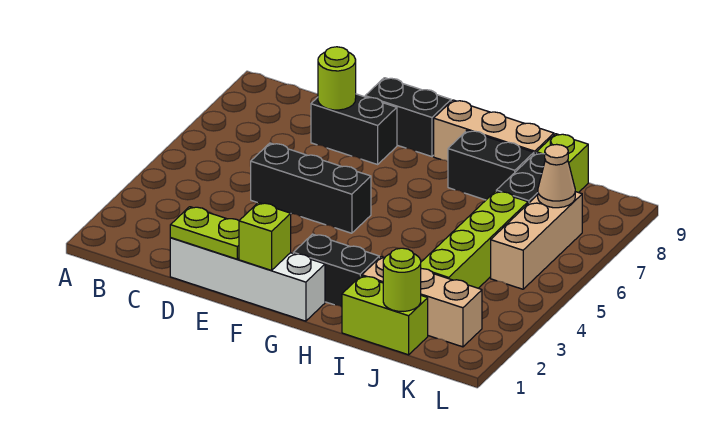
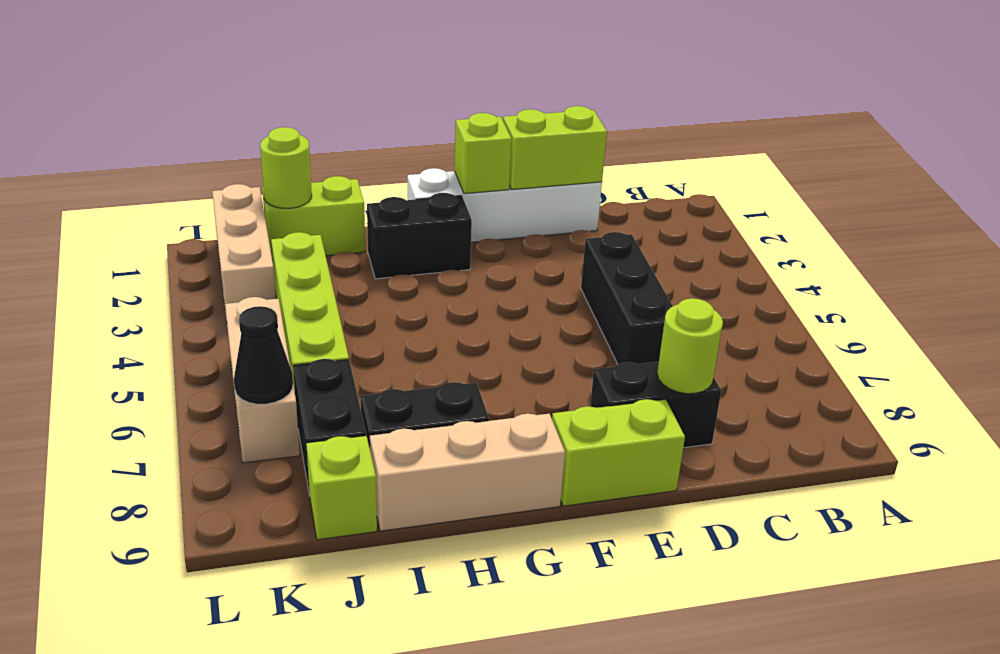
lime plate D1:E1 level 2 -> lime brick D1:E1 level 2
black brick D5:F5 level 1 -> black brick D4:D6 level 1
black brick E9:F9 level 1 -> lime brick E9:F9 level 1
tan brick I2:K2 level 1 -> tan brick K1:K3 level 1
tan cone K7 level 2 -> black cone K7 level 2

